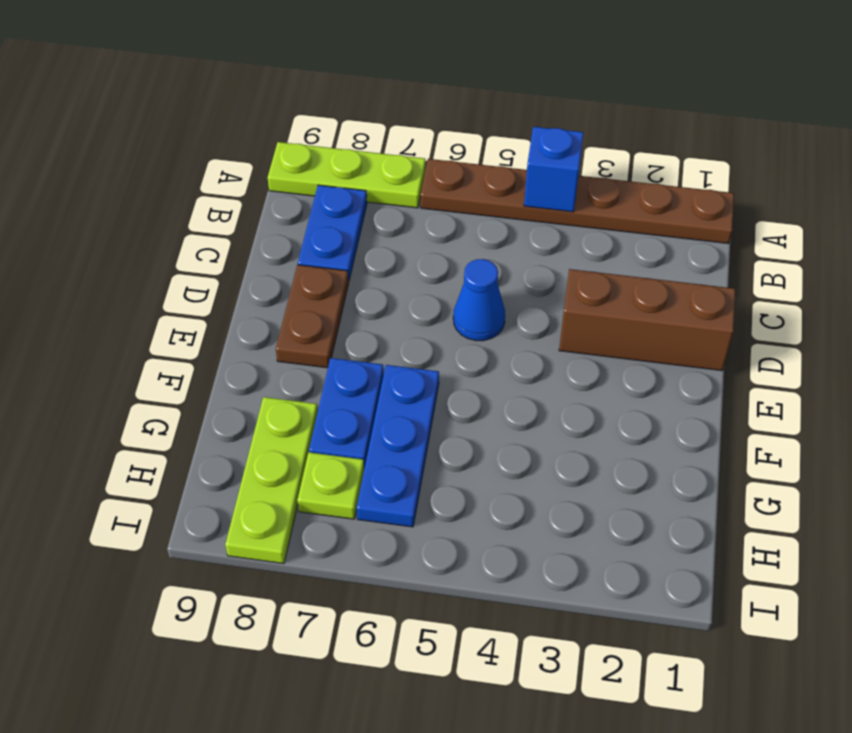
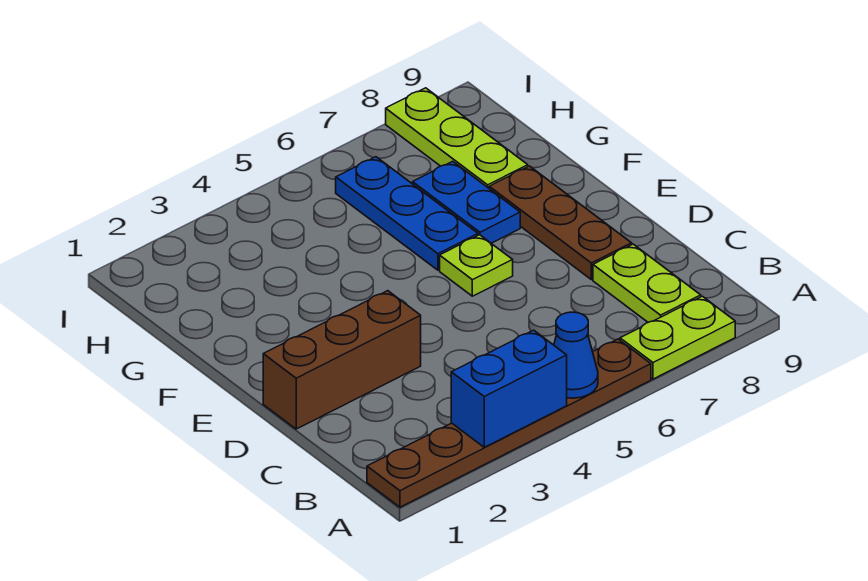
blue brick A4 level 2 -> blue brick A3:A4 level 2
lime plate A7:A9 level 1 -> lime plate A7:A8 level 1
blue plate B8:C8 level 1 -> lime plate B8:C8 level 1
blue cone D5 level 1 -> blue cone A5 level 2
brown plate D8:E8 level 1 -> brown plate D8:F8 level 1
lime plate H7 level 1 -> lime plate E6 level 1

